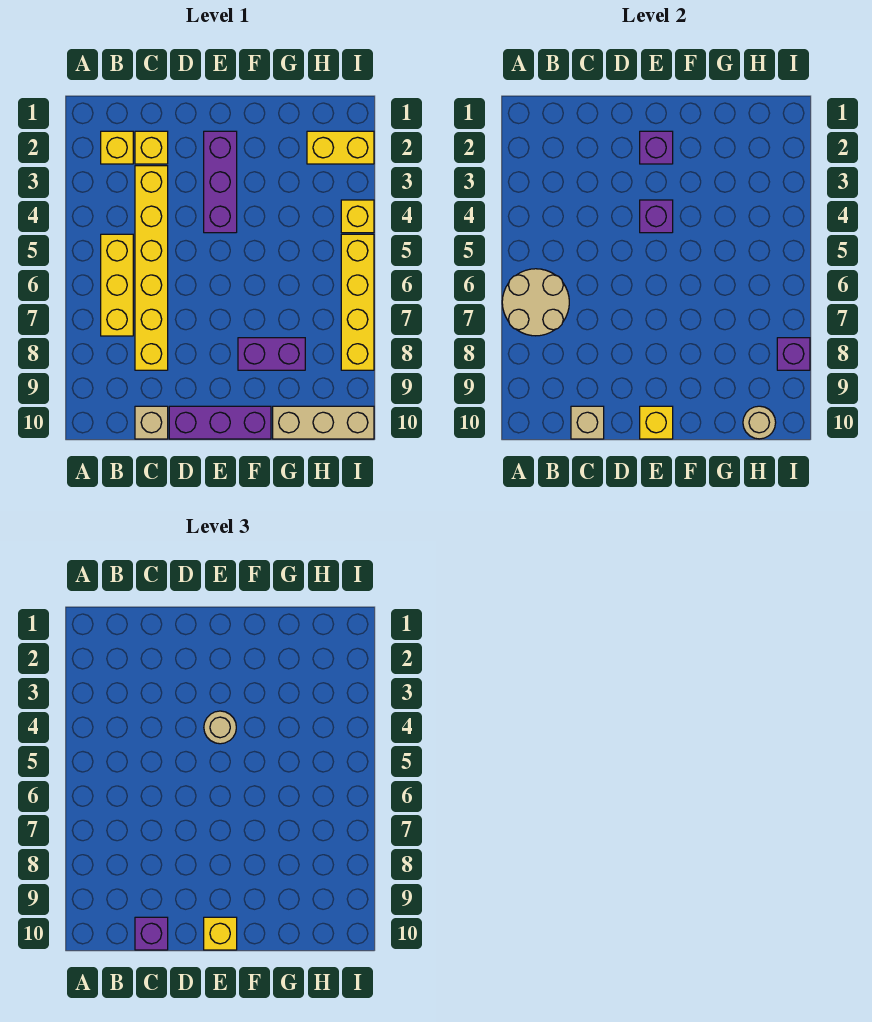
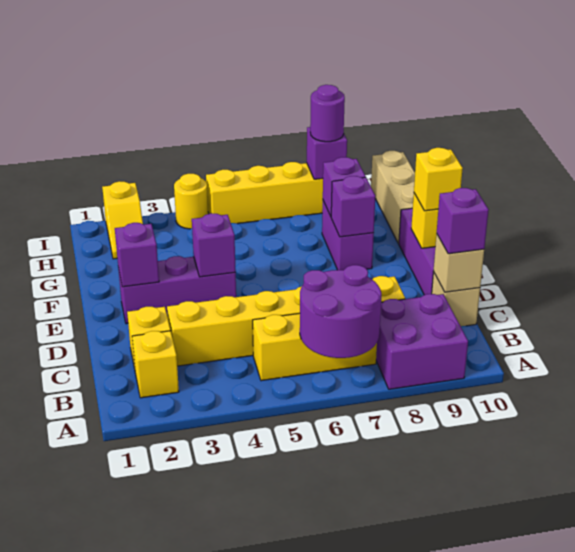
tan round brick A6:B7 level 2 -> purple round brick A6:B7 level 2
none -> purple brick A8:B9 level 1
tan round brick E4 level 3 -> none
none -> purple brick F8 level 2
none -> purple brick G8 level 2
yellow brick H2:I2 level 1 -> yellow slope H2:I2 level 1 top I
tan round brick H10 level 2 -> none
yellow brick I4 level 1 -> yellow round brick I4 level 1
none -> purple round brick I8 level 3

